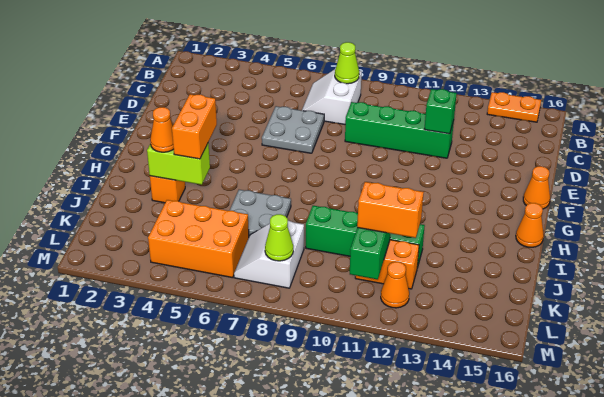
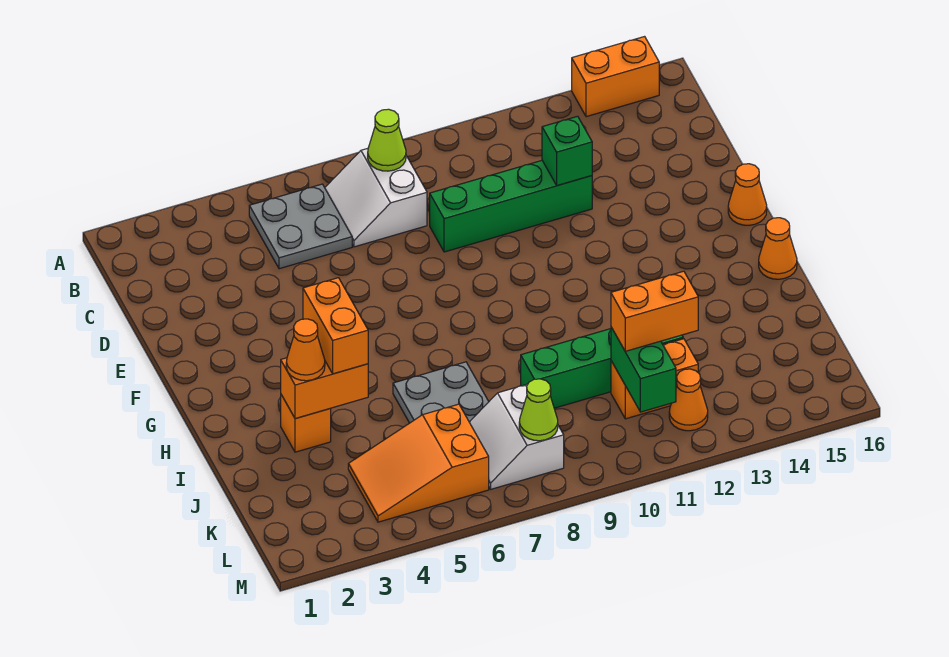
orange plate A14:A15 level 1 -> orange brick A14:A15 level 1
grey plate D6:E7 level 1 -> grey plate B5:C6 level 1
lime brick I3:I4 level 2 -> orange brick I3:I4 level 2
orange brick K4:L6 level 1 -> orange slope K4:L6 level 1 top 6

